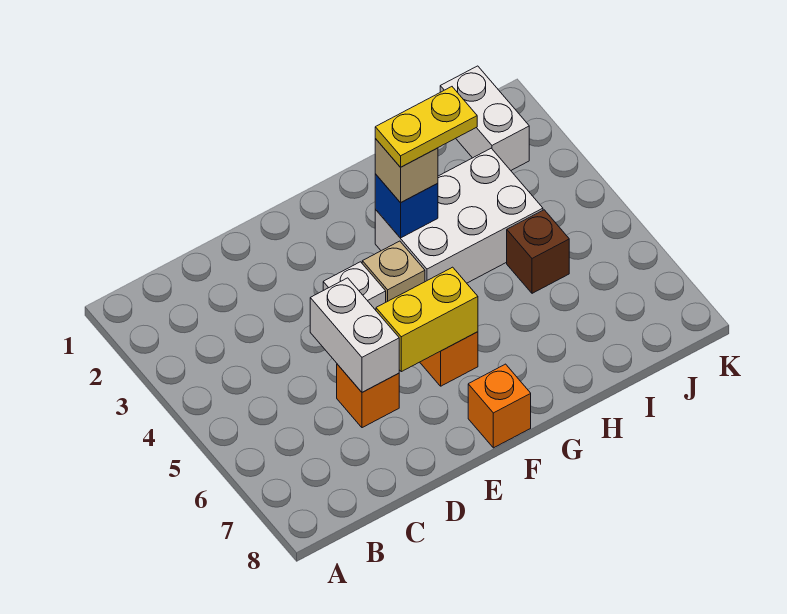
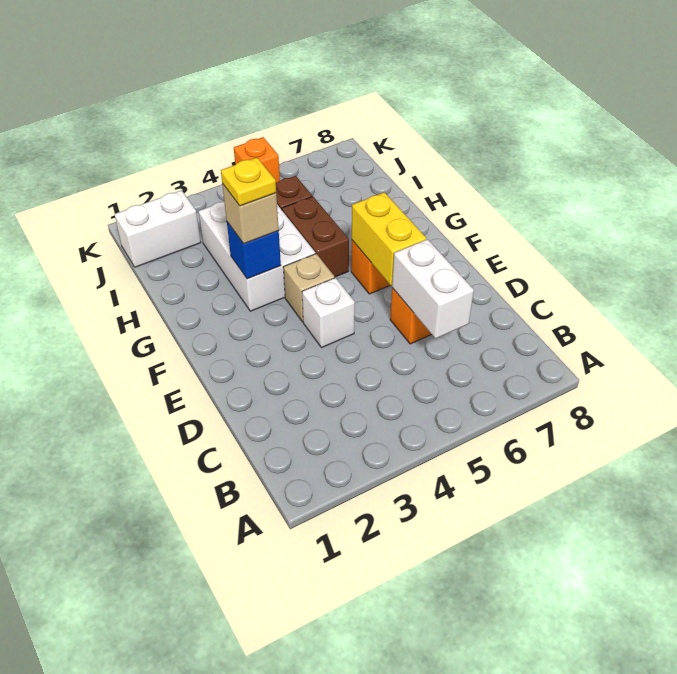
white brick D5:D6 level 2 -> white brick C6:D6 level 2
orange brick F8 level 1 -> orange brick K5 level 1
yellow plate G3:H3 level 4 -> yellow plate G3 level 4
none -> brown brick G5:H5 level 1

